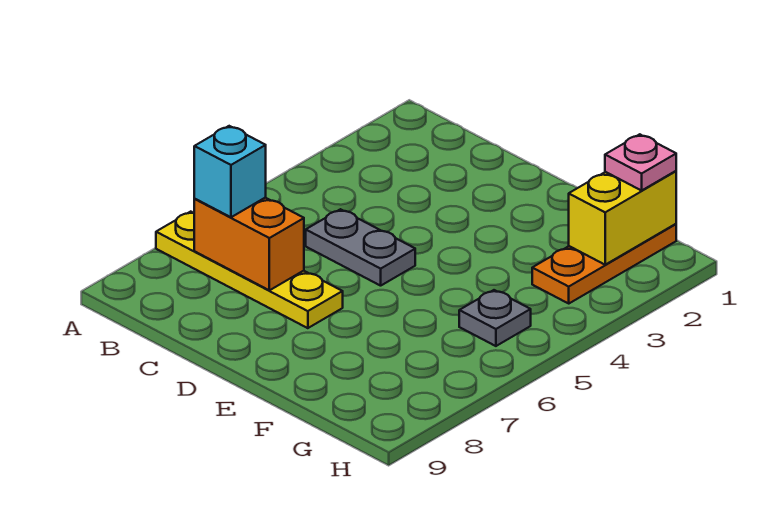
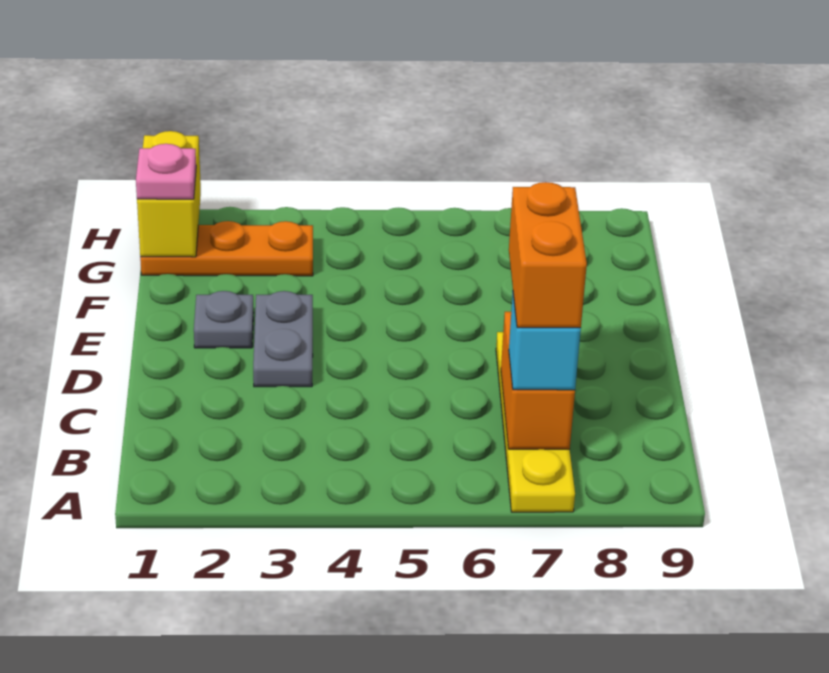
none -> orange brick B7:C7 level 4
grey plate C5:D5 level 1 -> grey plate D3:E3 level 1
yellow brick G1:G2 level 2 -> yellow brick G1:H1 level 2
grey plate G5 level 1 -> grey plate E2 level 1

